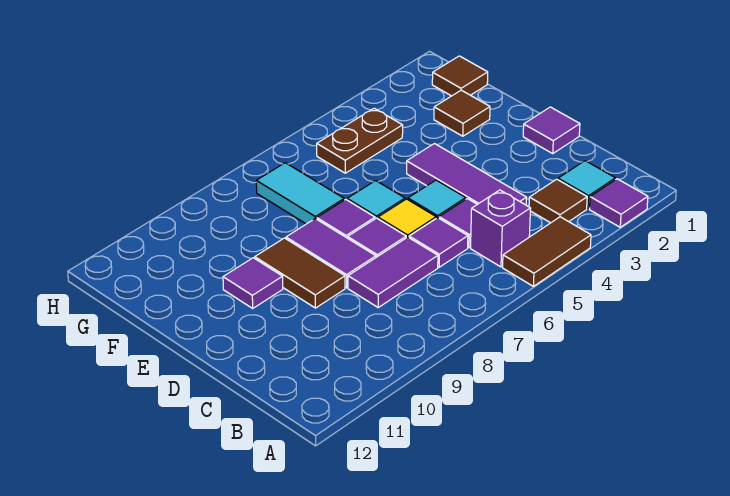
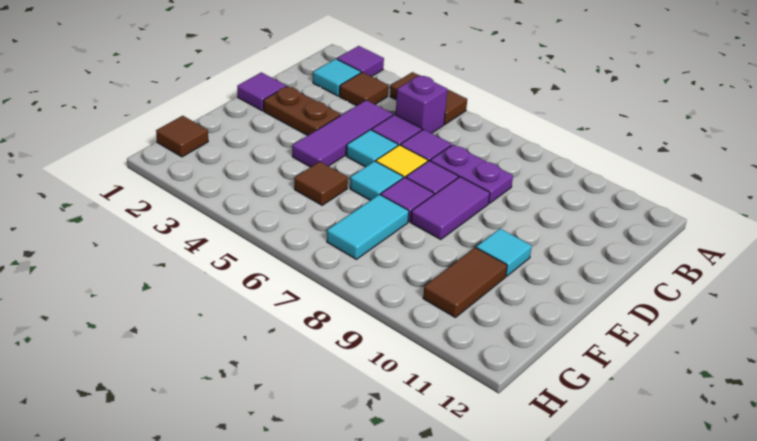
purple tile C7:C8 level 1 -> purple plate C7:C8 level 1
brown tile D9:E9 level 1 -> brown tile F10:G10 level 1
purple tile E10 level 1 -> cyan tile E10 level 1
brown tile F2 level 1 -> brown tile F5 level 1
brown plate G4:G5 level 1 -> brown plate D2:D3 level 1

